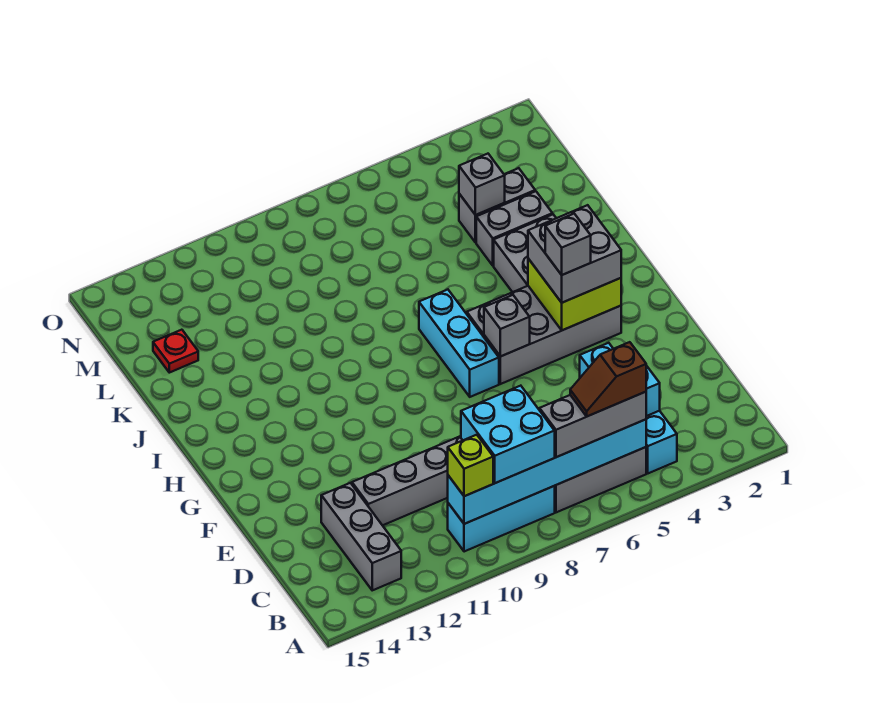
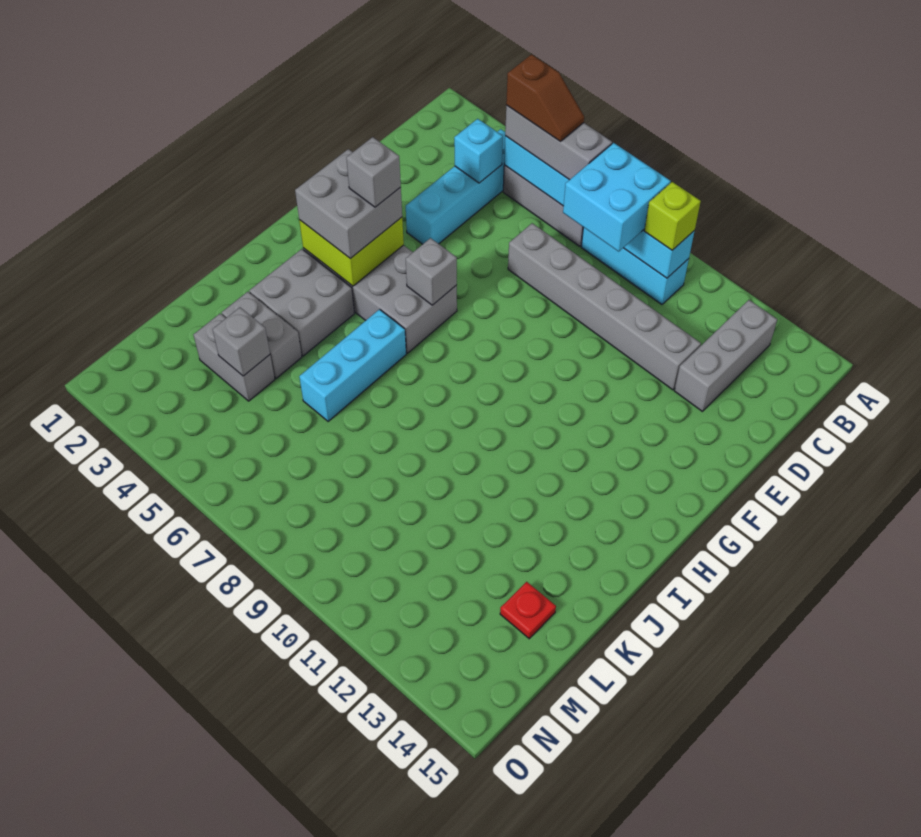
cyan brick G7:I7 level 1 -> cyan brick I6:K6 level 1

